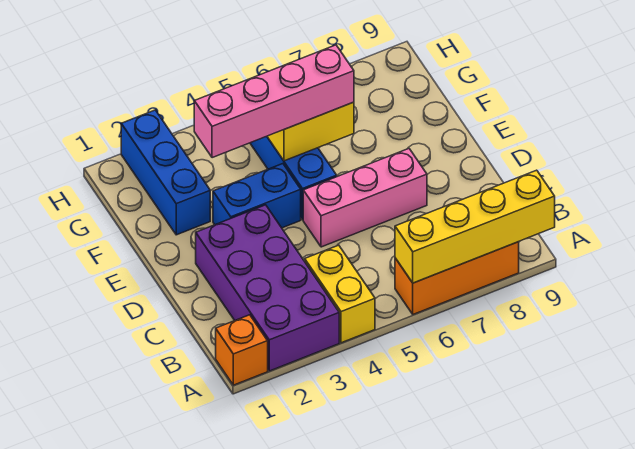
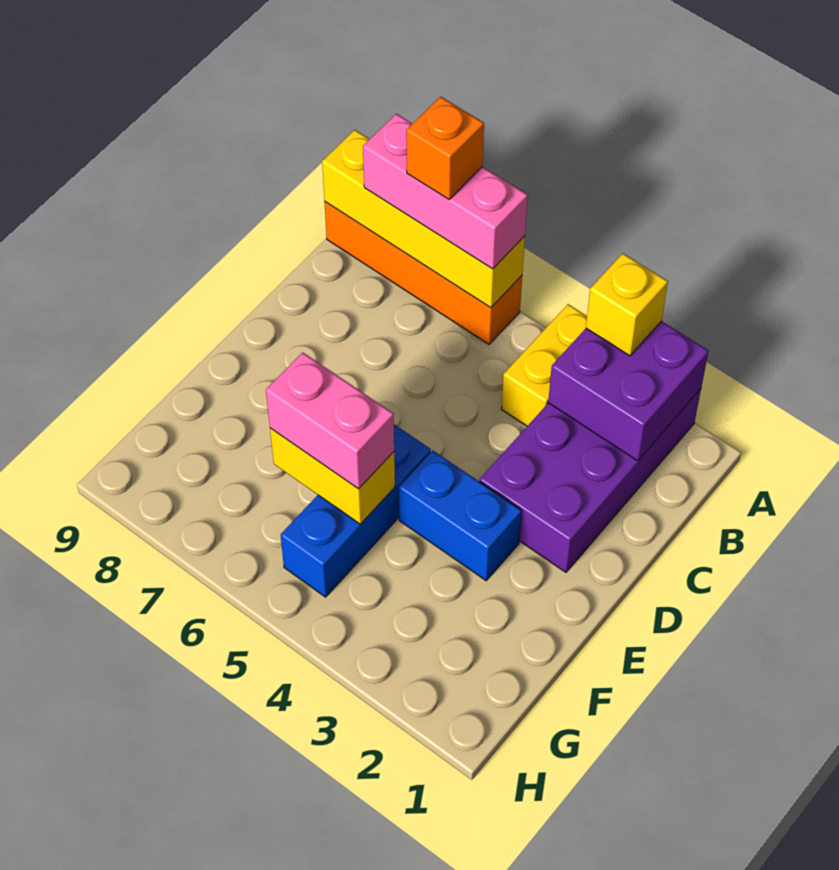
orange brick A1 level 1 -> orange brick A7 level 4
none -> purple brick A2:B3 level 2
none -> yellow brick A3 level 3
orange brick A6:A8 level 1 -> orange brick A6:A9 level 1
pink brick D5:D7 level 1 -> pink brick A6:A8 level 3
blue brick F2:H2 level 1 -> none
pink brick F3:F6 level 3 -> pink brick F5:F6 level 3

